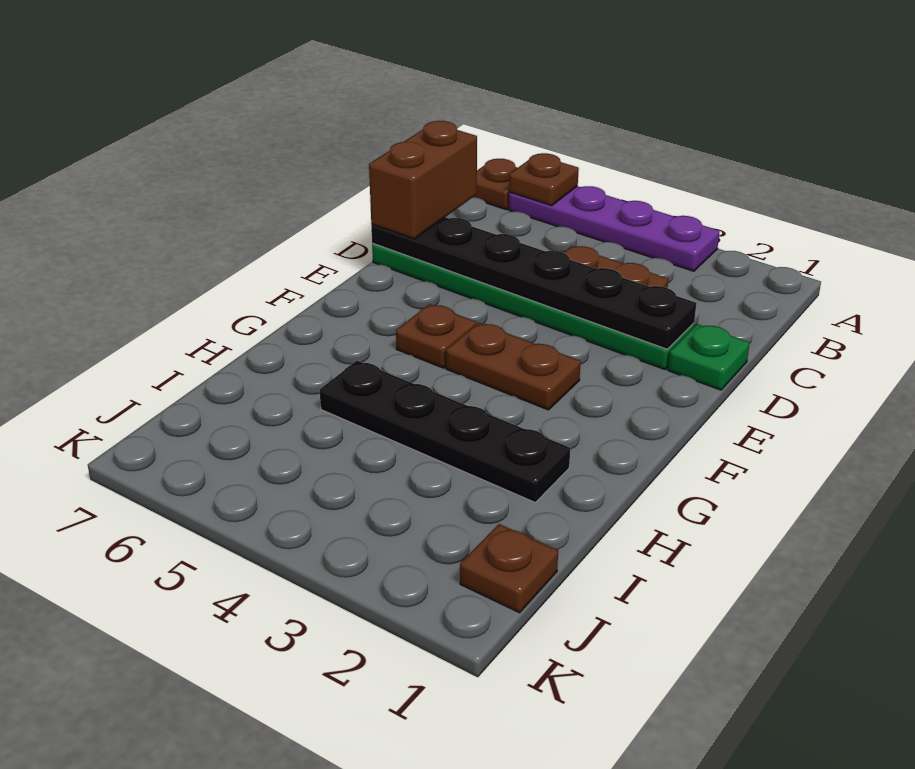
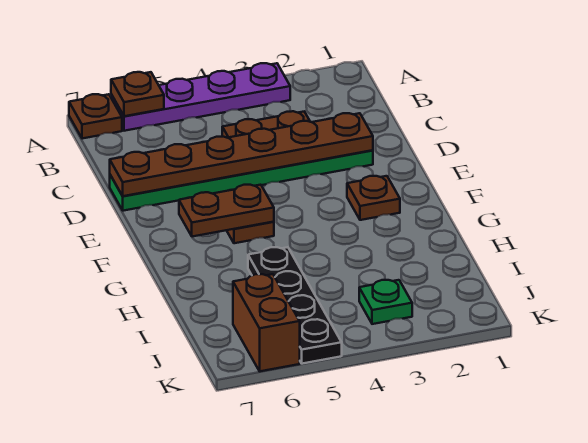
brown brick C7:D7 level 3 -> brown brick J6:K6 level 1
green plate D1 level 1 -> green plate J3 level 1
black plate D2:D7 level 2 -> brown plate D2:D7 level 2
brown plate F3:F4 level 1 -> brown plate F5:F6 level 2
black plate H2:H5 level 1 -> black plate H5:K5 level 1
brown plate J1 level 1 -> brown plate F2 level 1

